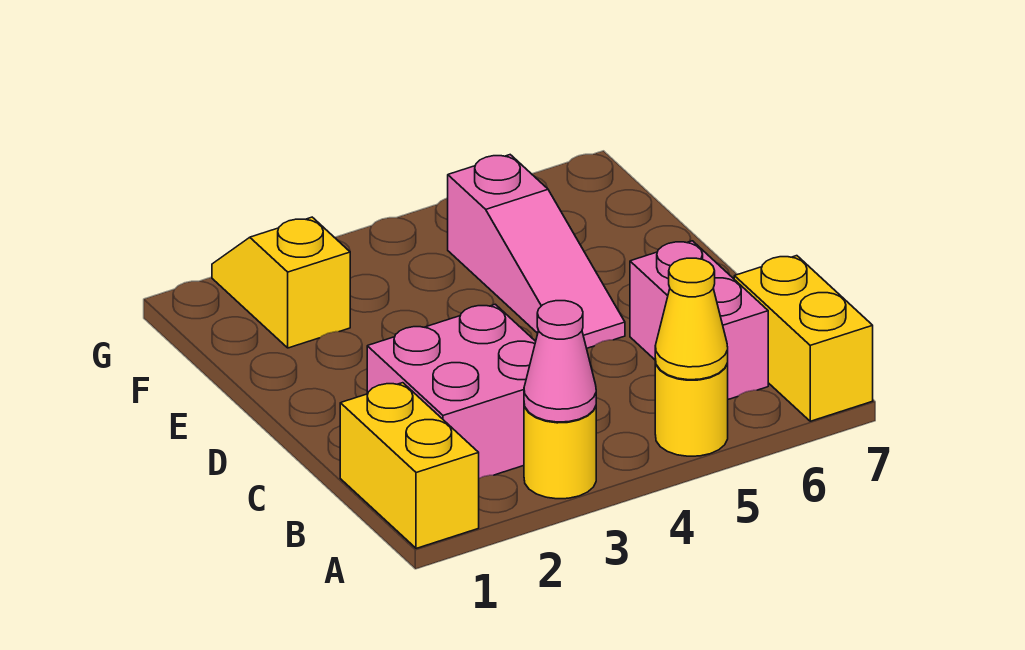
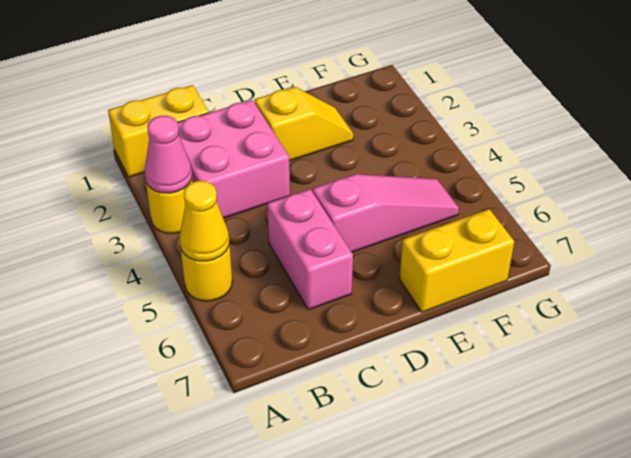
yellow brick A7:B7 level 1 -> yellow brick E7:F7 level 1
pink brick B6:C6 level 1 -> pink brick C5:C6 level 1
pink slope D5:F5 level 1 top F -> pink slope D5:F5 level 1 top D
yellow slope F2:G2 level 1 top F -> yellow slope D2:E2 level 1 top D

